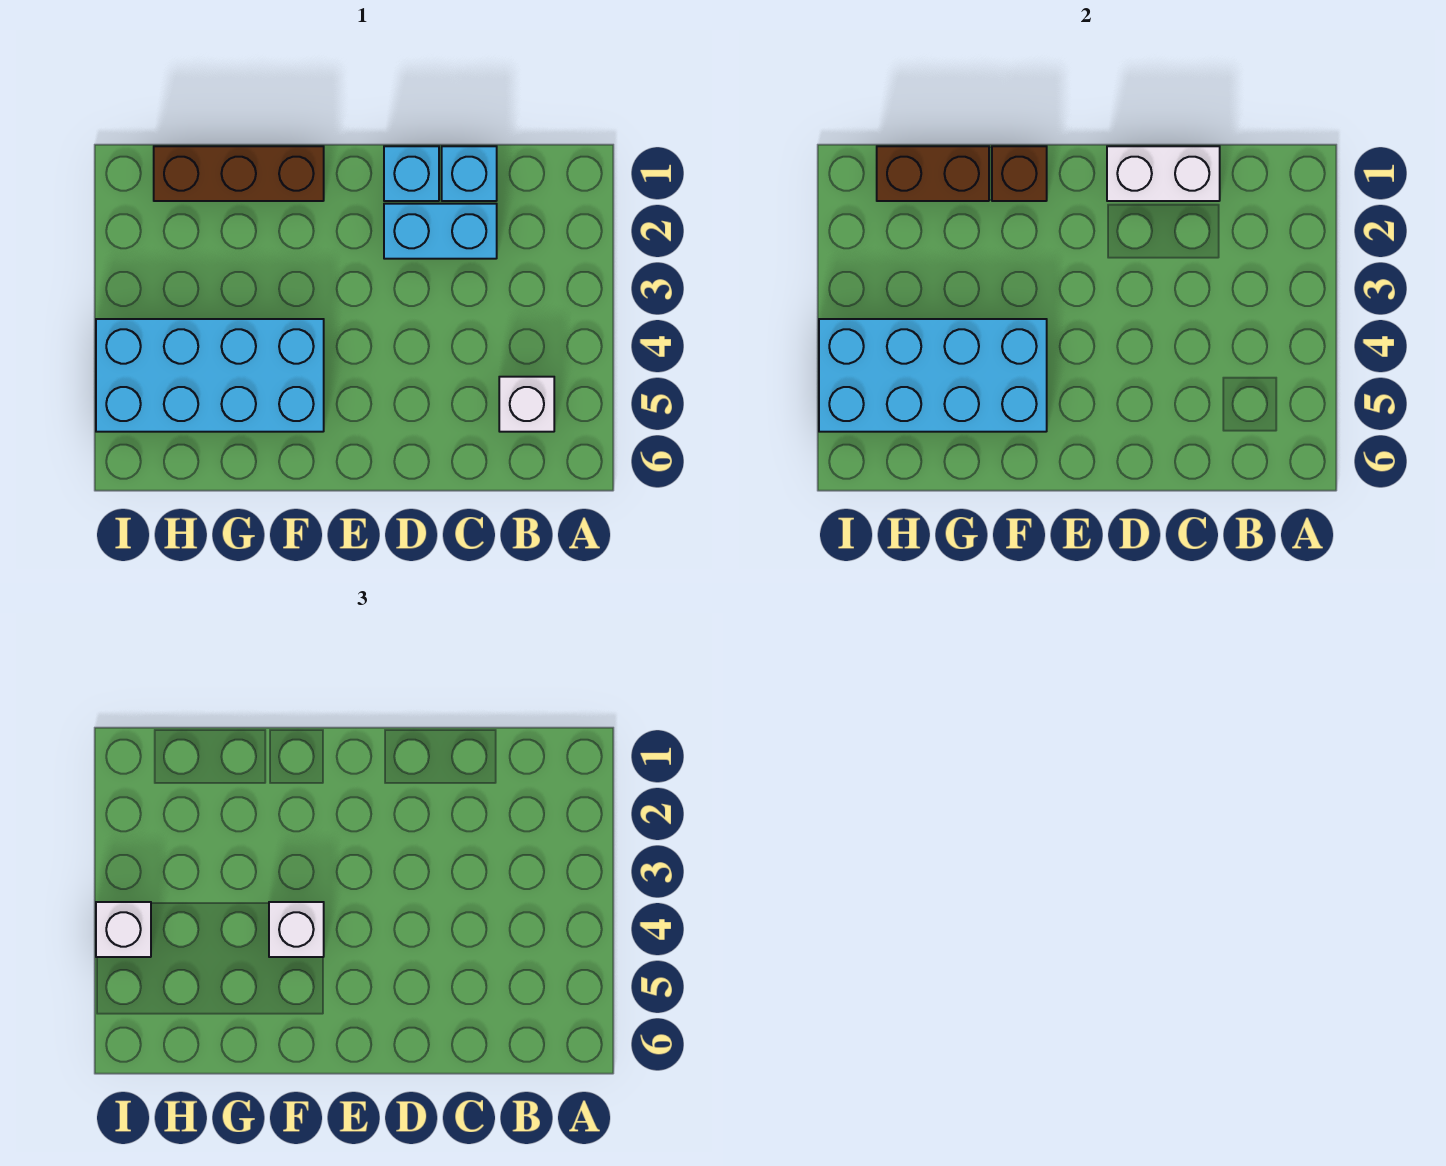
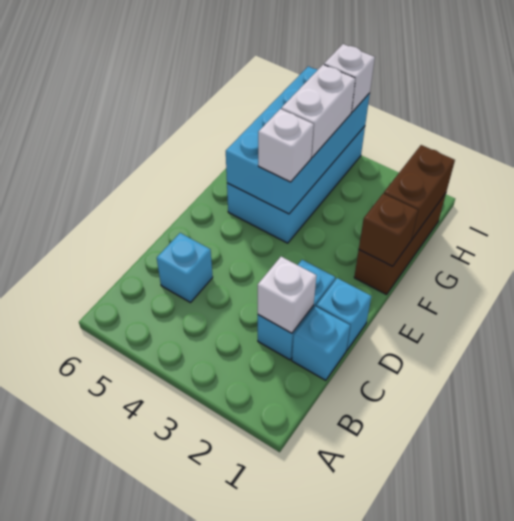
white brick B5 level 1 -> white brick C2 level 2
white brick C1:D1 level 2 -> white brick G4:H4 level 3
none -> cyan brick C5 level 1

